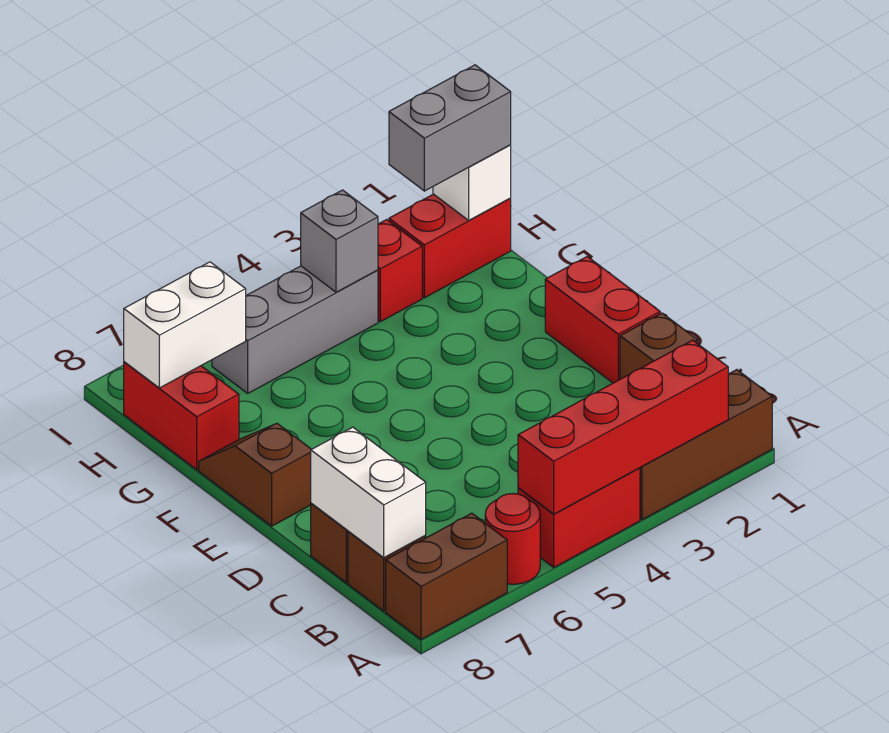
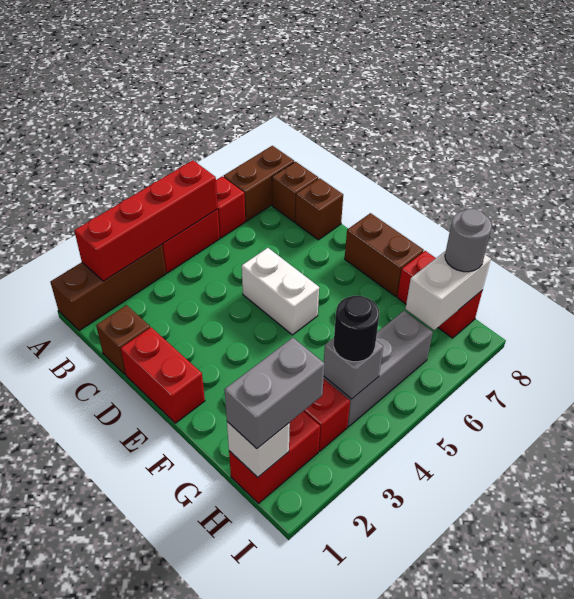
red round brick A6 level 1 -> red brick A6 level 1
white brick B8:C8 level 2 -> white brick D5:E5 level 1
brown slope E8:F8 level 1 top E -> brown brick E8:F8 level 1
none -> black round brick H4 level 3
none -> grey round brick H8 level 3

